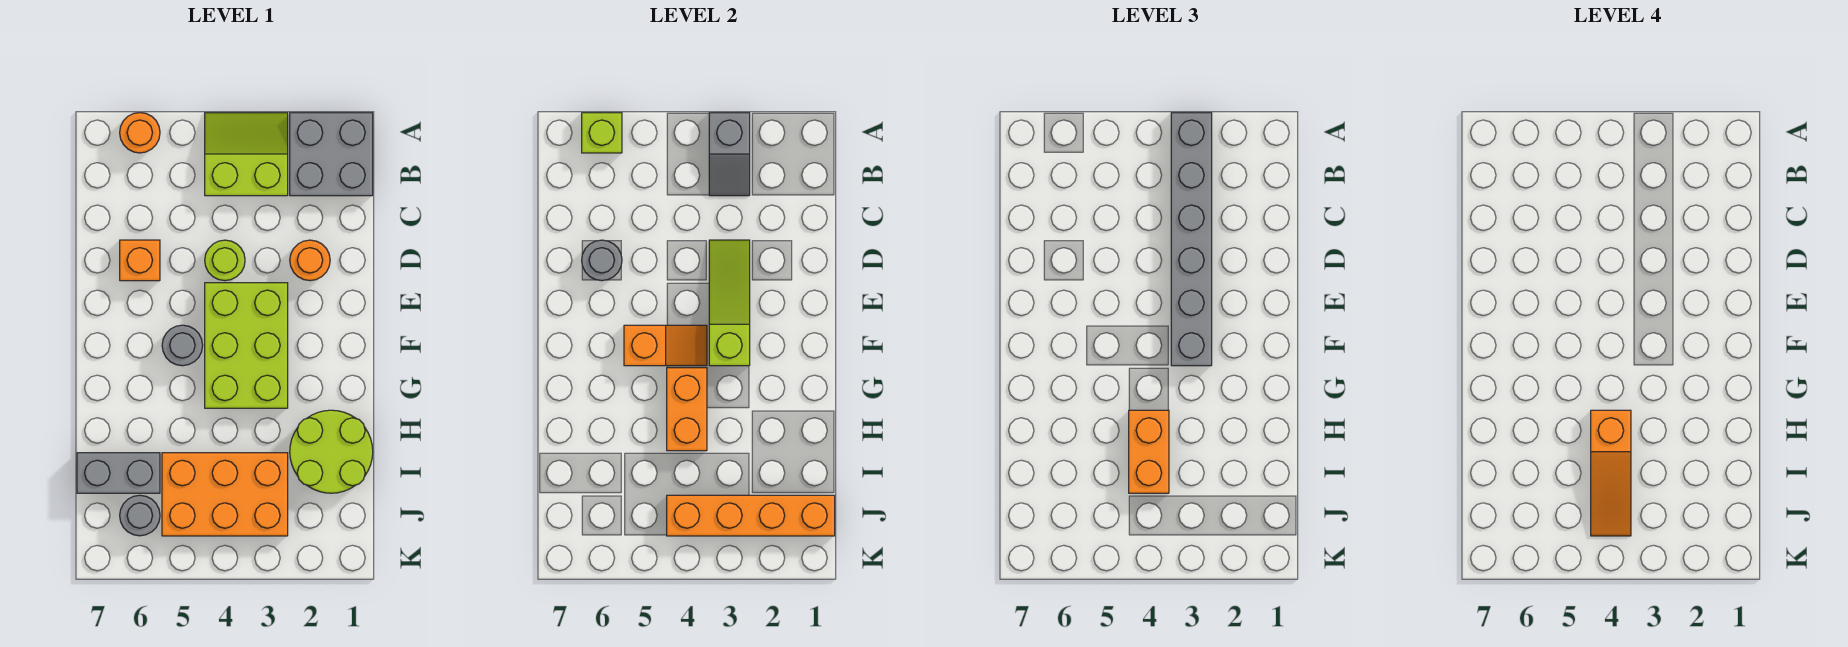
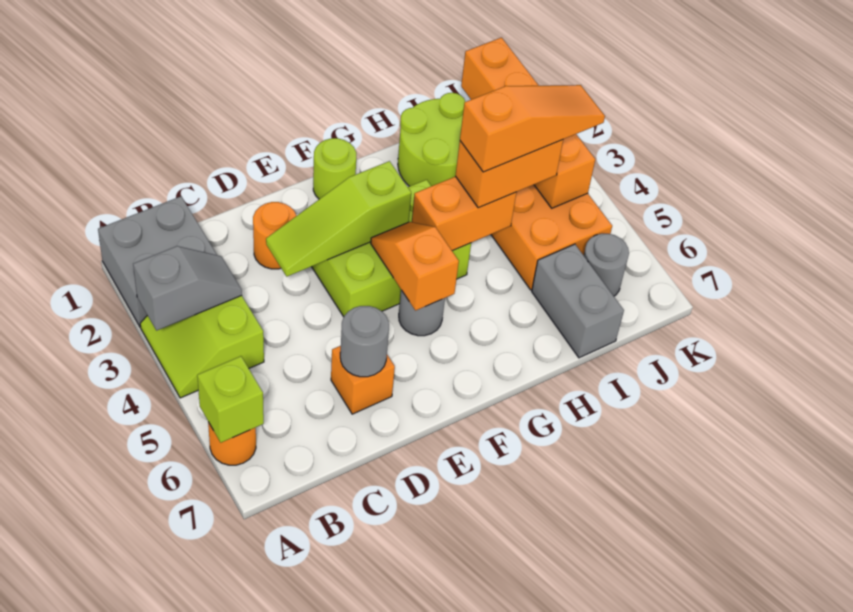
grey brick A3:F3 level 3 -> none
lime round brick D4 level 1 -> lime round brick F1 level 1

